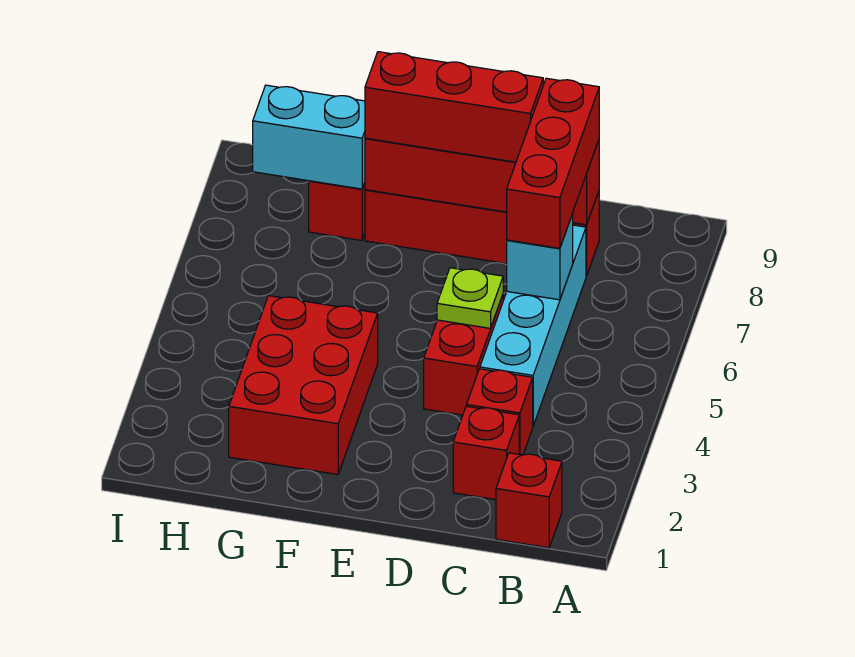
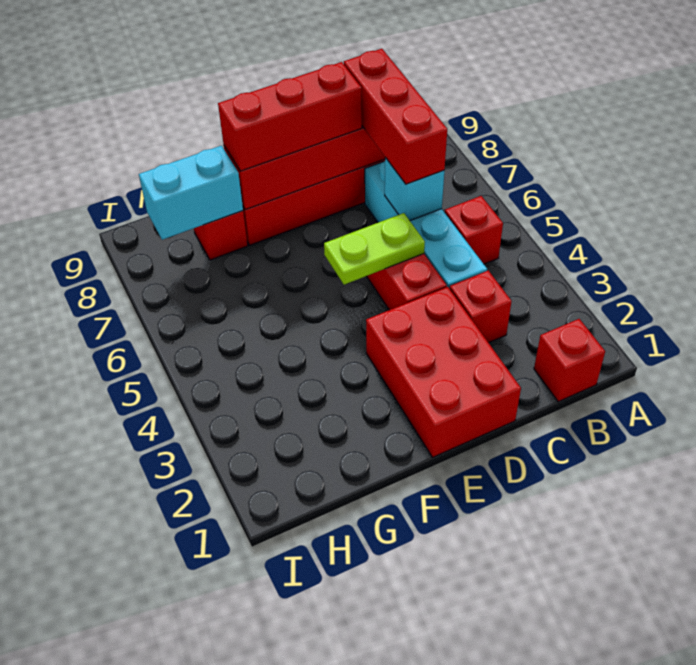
red brick C2 level 1 -> red brick B5 level 1
lime plate D5 level 2 -> lime plate D5:E5 level 2
red brick F2:G4 level 1 -> red brick D1:E3 level 1

